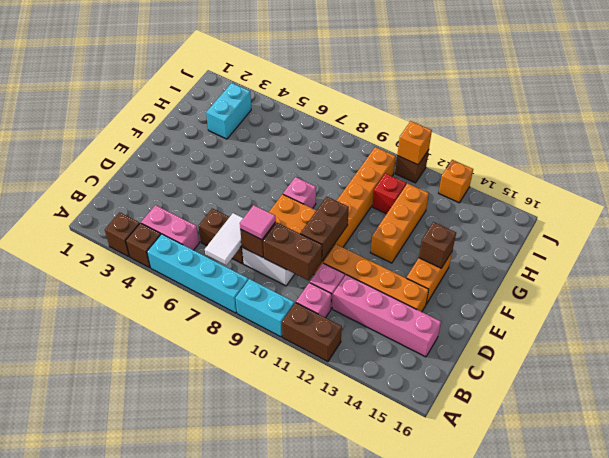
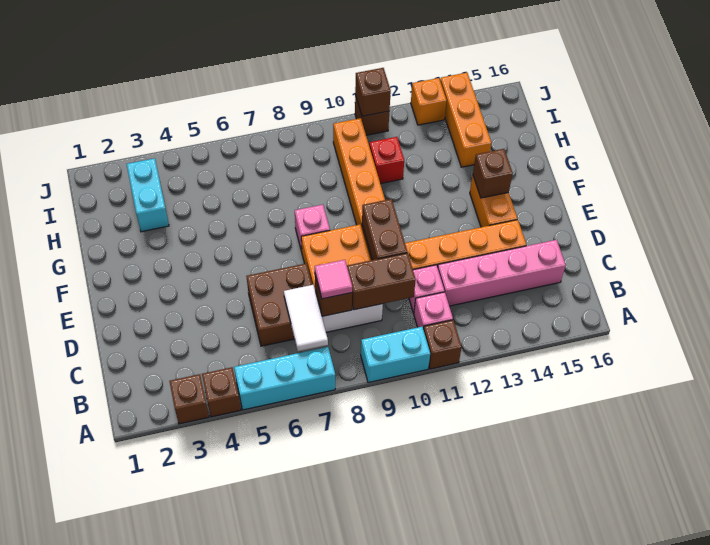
cyan brick A5:A8 level 1 -> cyan brick A5:A7 level 1
brown brick A11:A12 level 1 -> brown brick A11 level 1
pink brick B4:B5 level 1 -> none
brown brick C6:C7 level 1 -> brown brick C6:D7 level 1
orange brick F12:H12 level 1 -> orange brick H14:J14 level 1
orange brick J11 level 2 -> brown brick J11 level 2

